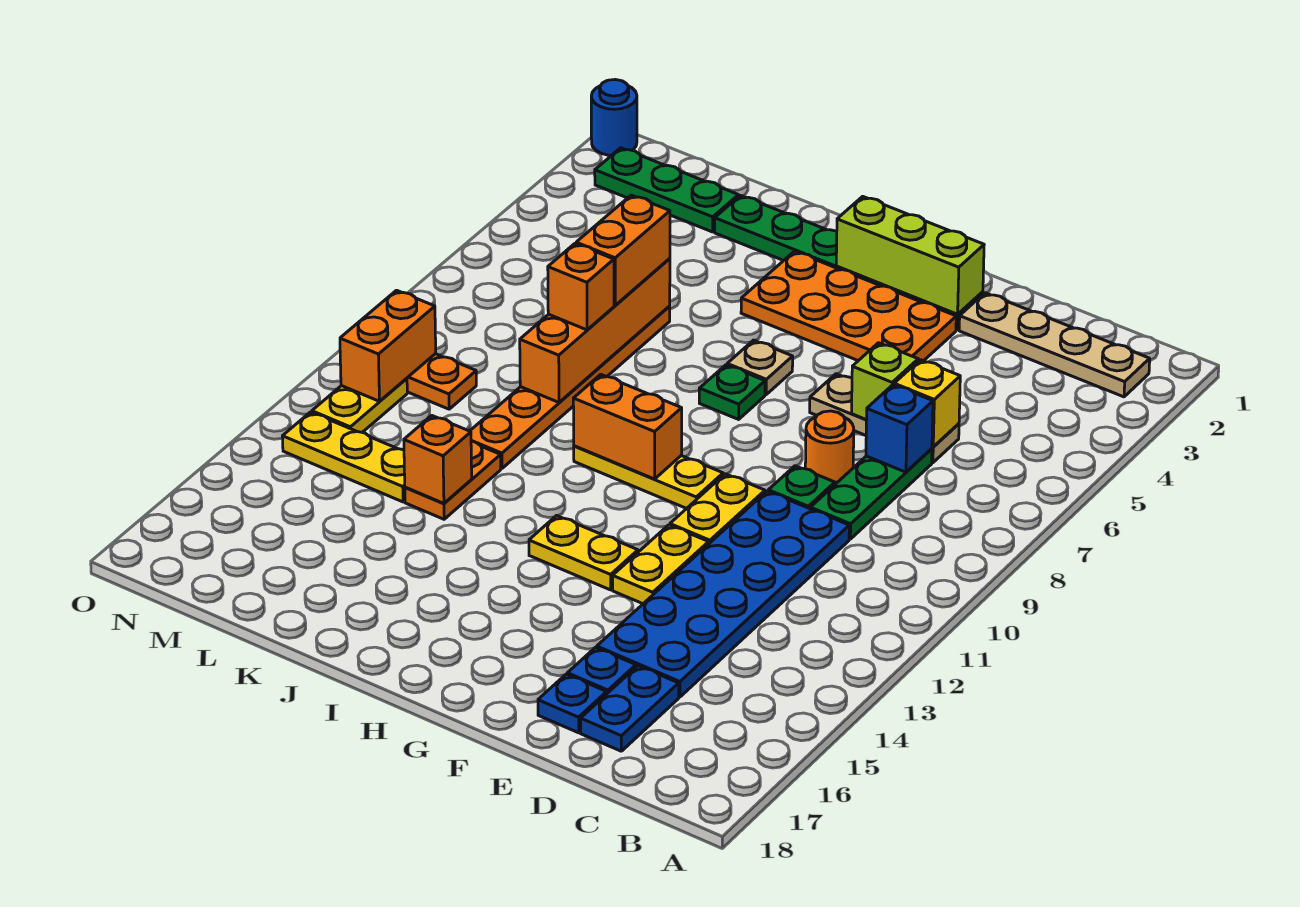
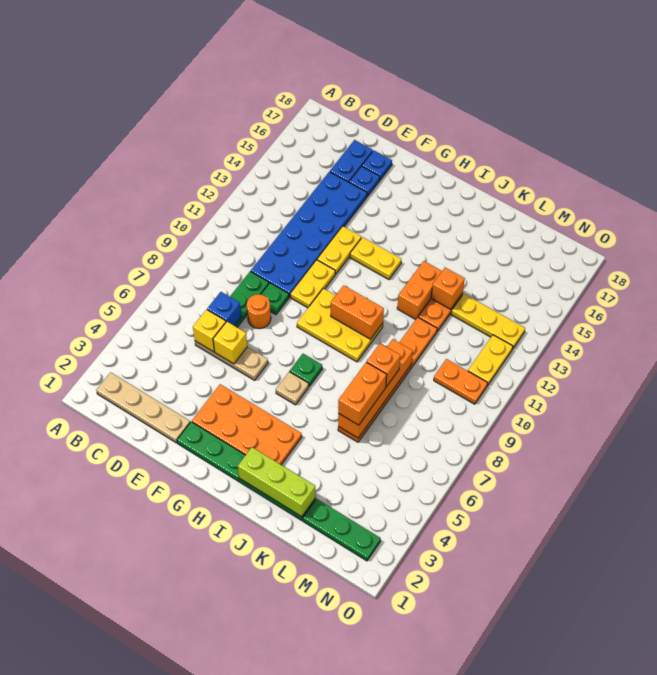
lime brick E6 level 2 -> yellow brick E6 level 2
lime brick F2:H2 level 2 -> lime brick I2:K2 level 2
yellow plate G10:I10 level 1 -> yellow plate G9:I10 level 1
orange brick N10:N11 level 2 -> orange brick J12:J13 level 1
blue round brick O1 level 1 -> none

